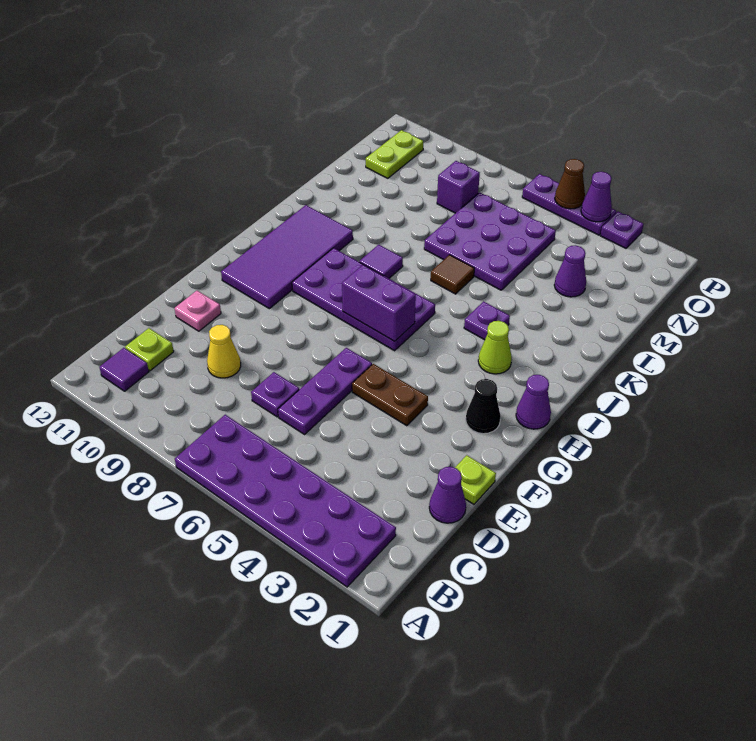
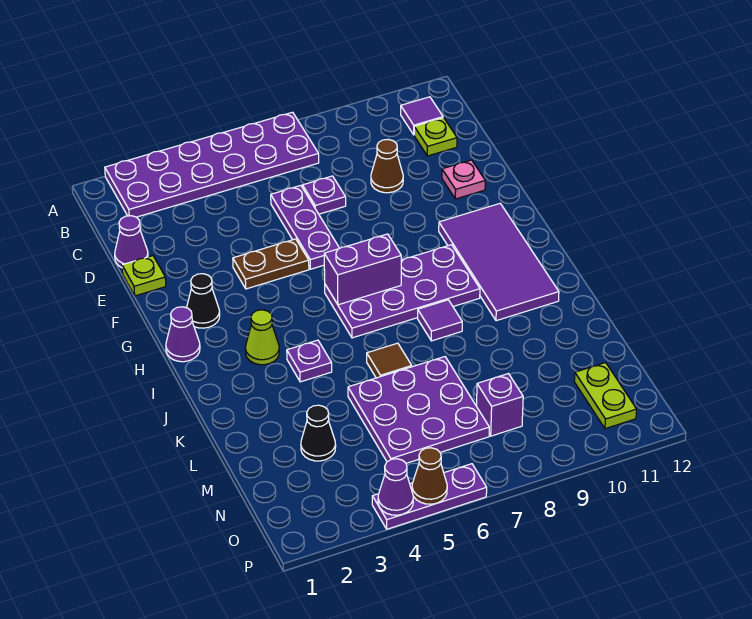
yellow cone D9 level 1 -> brown cone D9 level 1
purple cone M3 level 1 -> black cone M3 level 1
purple plate P3 level 1 -> none

